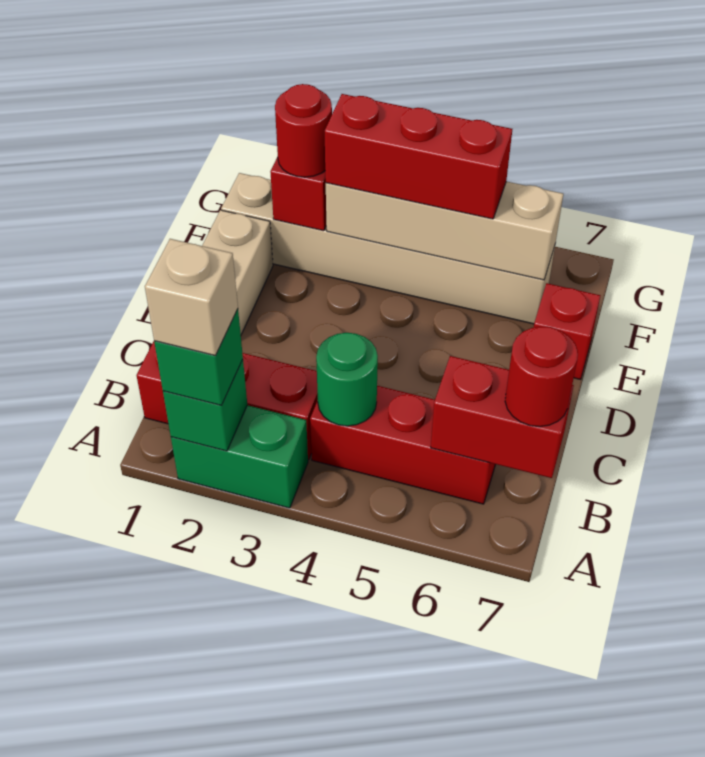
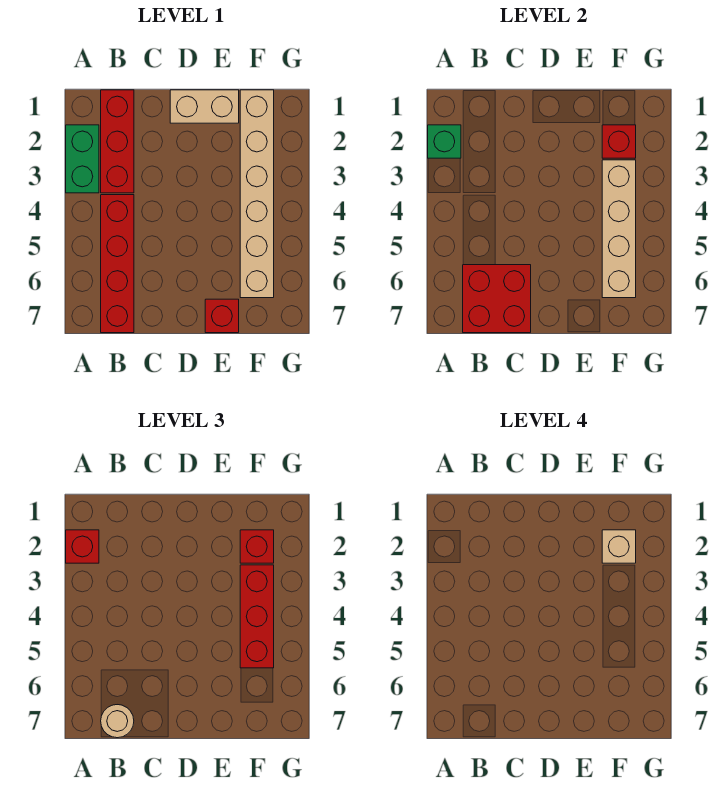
green brick A2 level 3 -> red brick A2 level 3
tan brick A2 level 4 -> tan brick F2 level 4
red brick B4:B6 level 1 -> red brick B4:B7 level 1
green round brick B4 level 2 -> none
red brick B6:B7 level 2 -> red brick B6:C7 level 2
red round brick B7 level 3 -> tan round brick B7 level 3
red round brick F2 level 3 -> red brick F2 level 3

